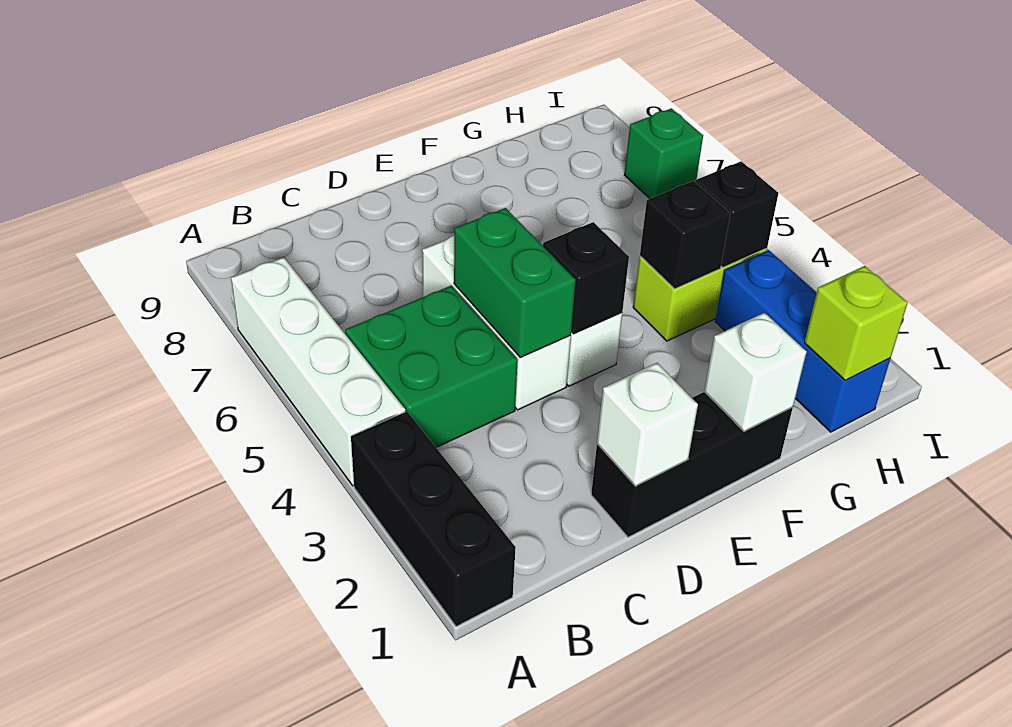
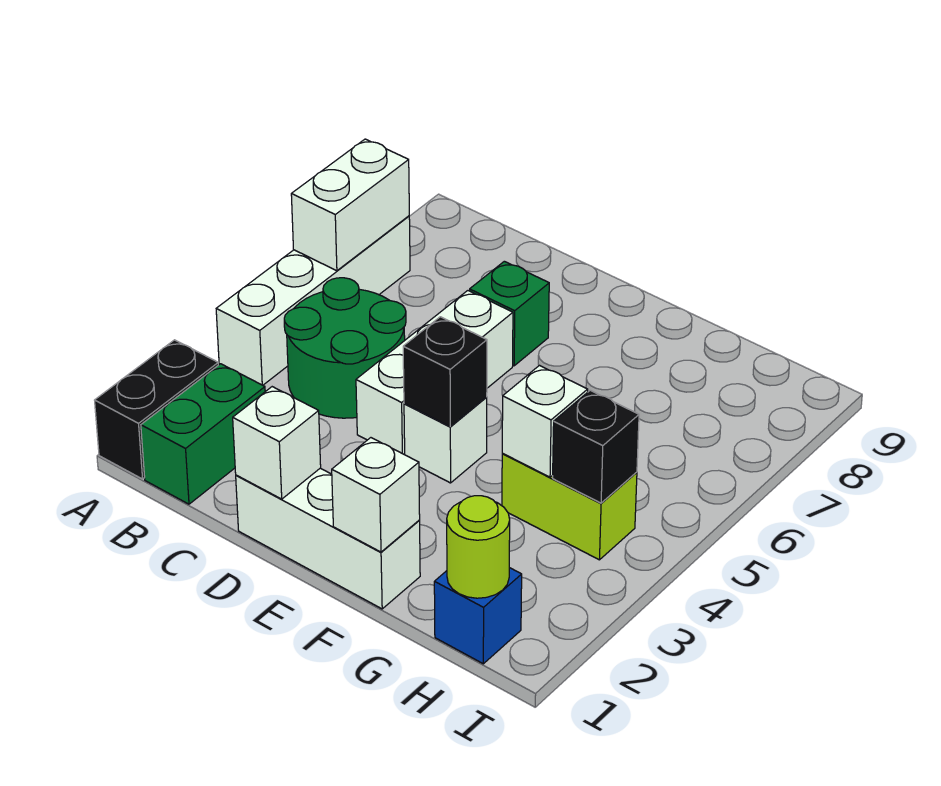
black brick A1:A3 level 1 -> black brick A1:A2 level 1
none -> white brick A6:A7 level 2
green brick B4:C5 level 1 -> green round brick B4:C5 level 1
black brick D1:F1 level 1 -> white brick D1:F1 level 1
green brick D4:D5 level 2 -> green brick B1:B2 level 1
black brick G4 level 2 -> white brick G4 level 2
blue brick H1:H3 level 1 -> blue brick H1 level 1
lime brick H1 level 2 -> lime round brick H1 level 2
green brick I7 level 1 -> green brick D7 level 1

